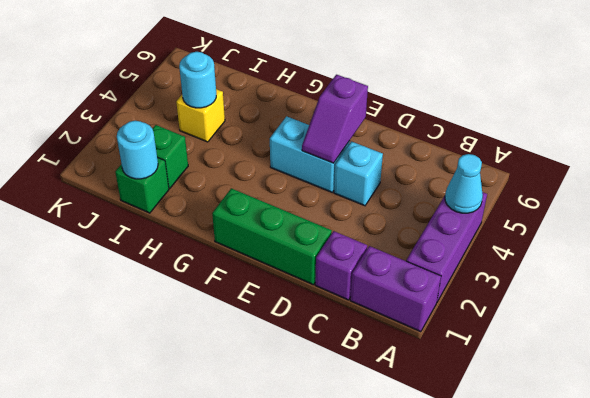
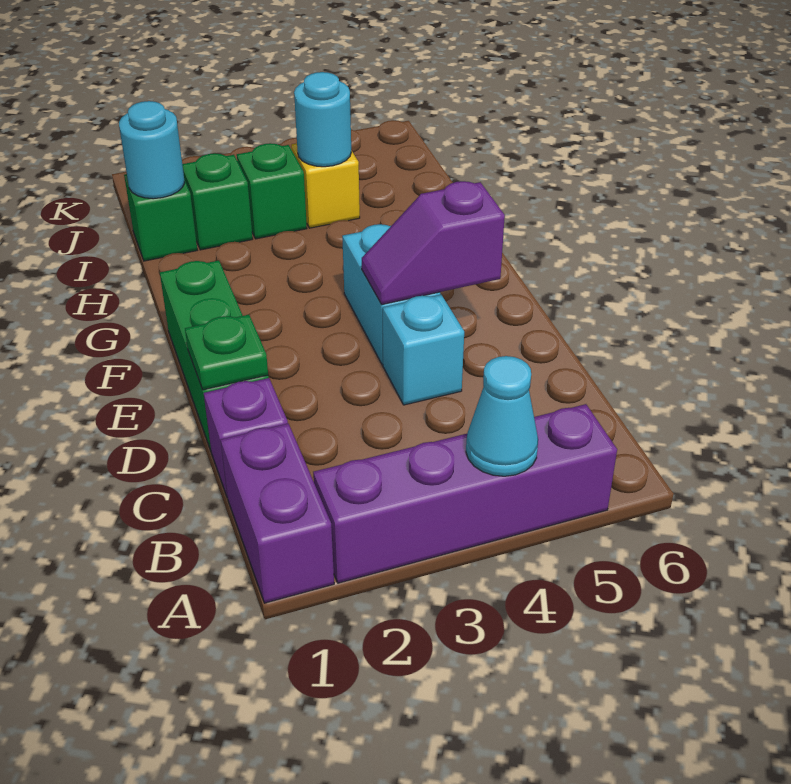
purple brick A2:A4 level 1 -> purple brick A2:A5 level 1
none -> green plate D1 level 2
none -> green brick I3 level 1

